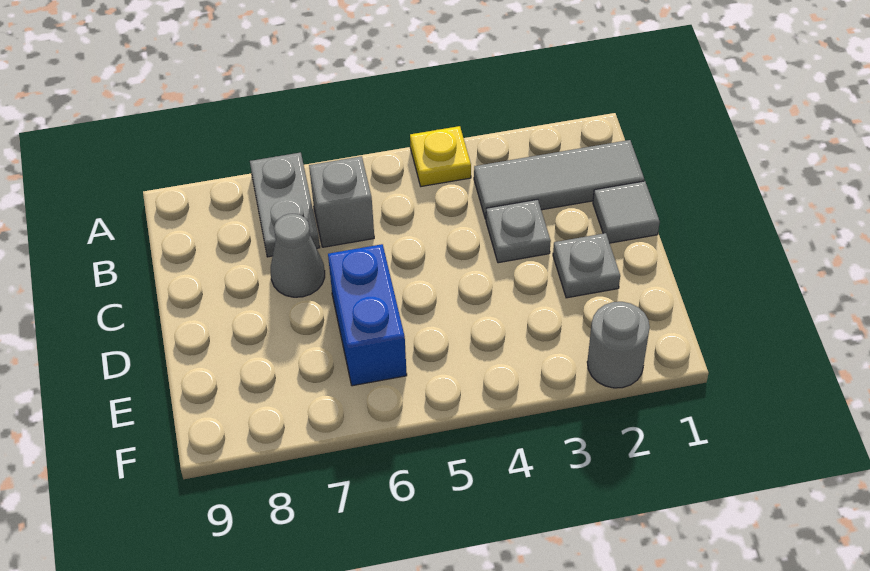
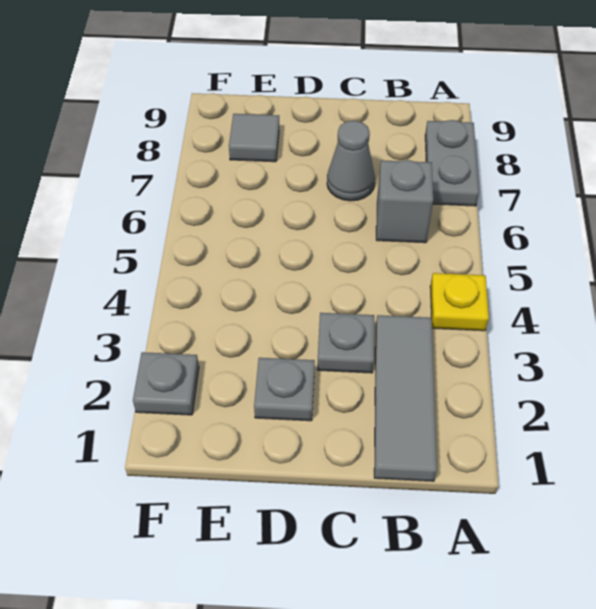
grey plate A7:B7 level 1 -> grey plate A7:A8 level 1
grey tile C1 level 1 -> grey tile E8 level 1
blue brick D6:E6 level 1 -> none
grey round brick F2 level 1 -> grey plate F2 level 1

